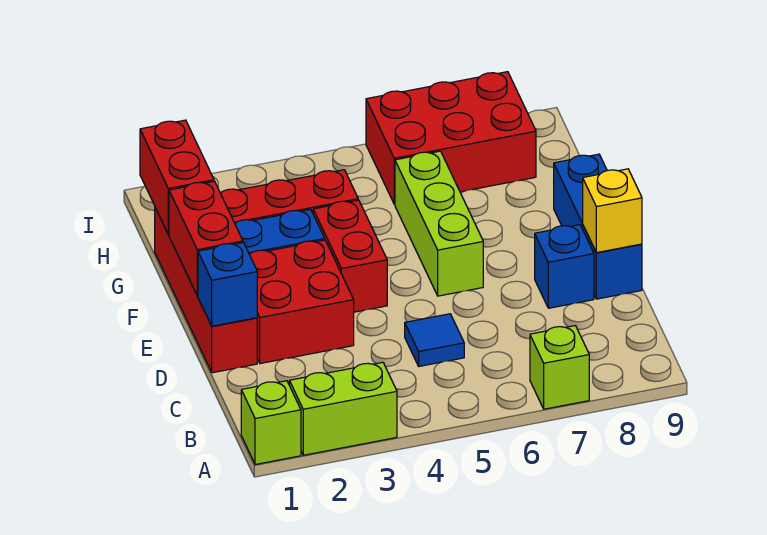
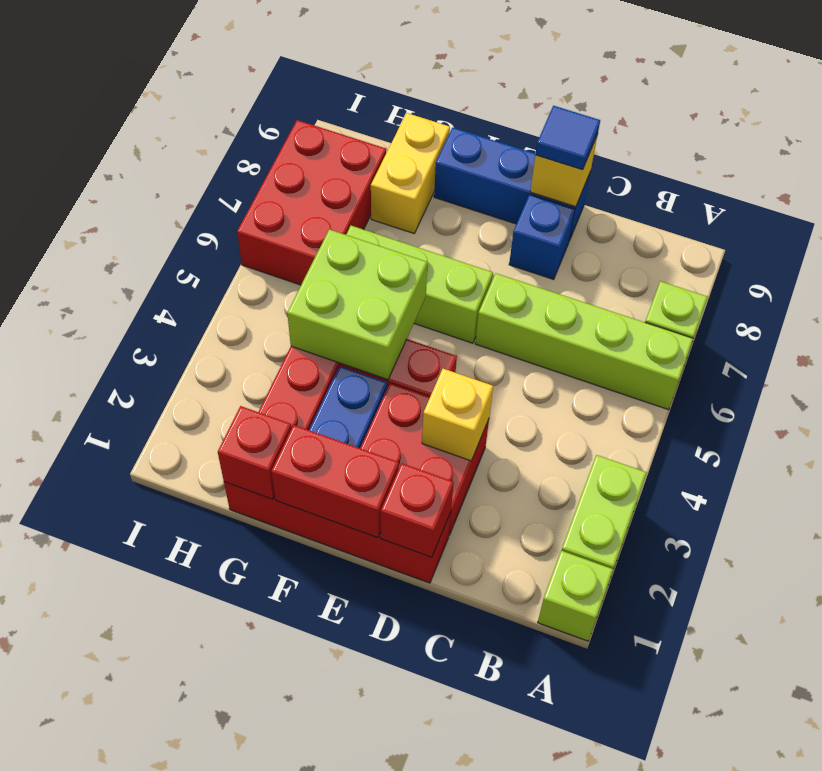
none -> lime brick A6:D6 level 1
blue tile C5 level 1 -> blue tile D9 level 3
blue brick D1 level 2 -> red brick D1 level 2
none -> yellow brick D3 level 2
none -> lime brick F4:G5 level 2
red brick G1:H1 level 2 -> red brick G1 level 2
none -> yellow brick G8:G9 level 1

